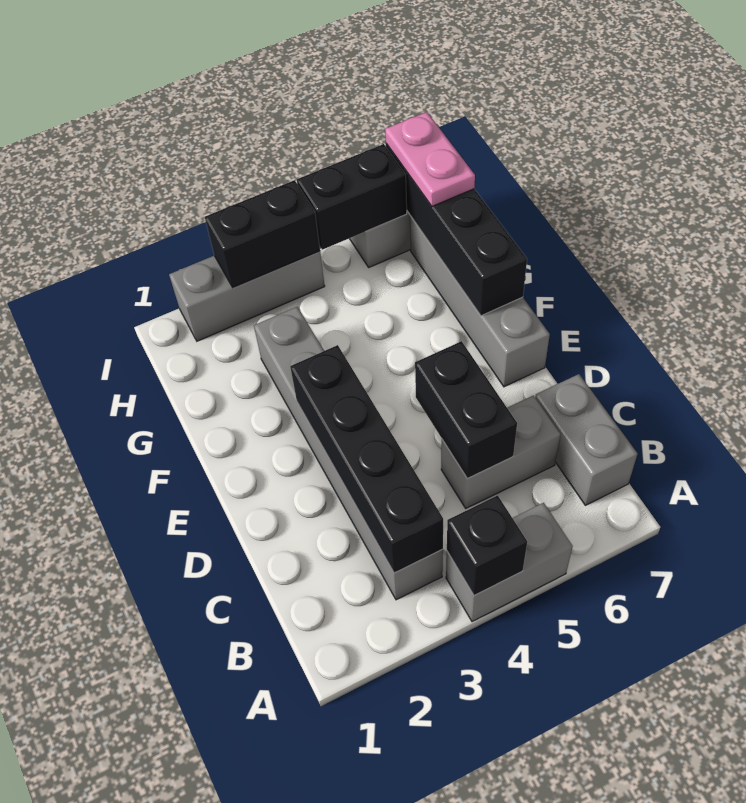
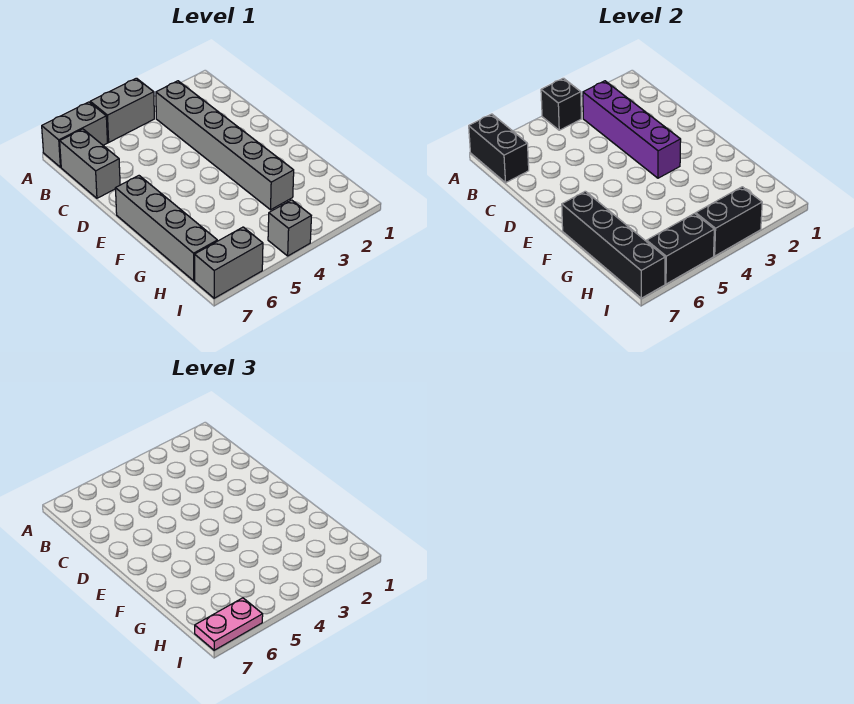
black brick B3:E3 level 2 -> purple brick B3:E3 level 2
grey brick C5:C6 level 1 -> grey brick A6:A7 level 1
black brick C5:D5 level 2 -> black brick A7:B7 level 2
pink plate H7:I7 level 3 -> pink plate I6:I7 level 3
grey brick I2:I4 level 1 -> grey brick I4 level 1

